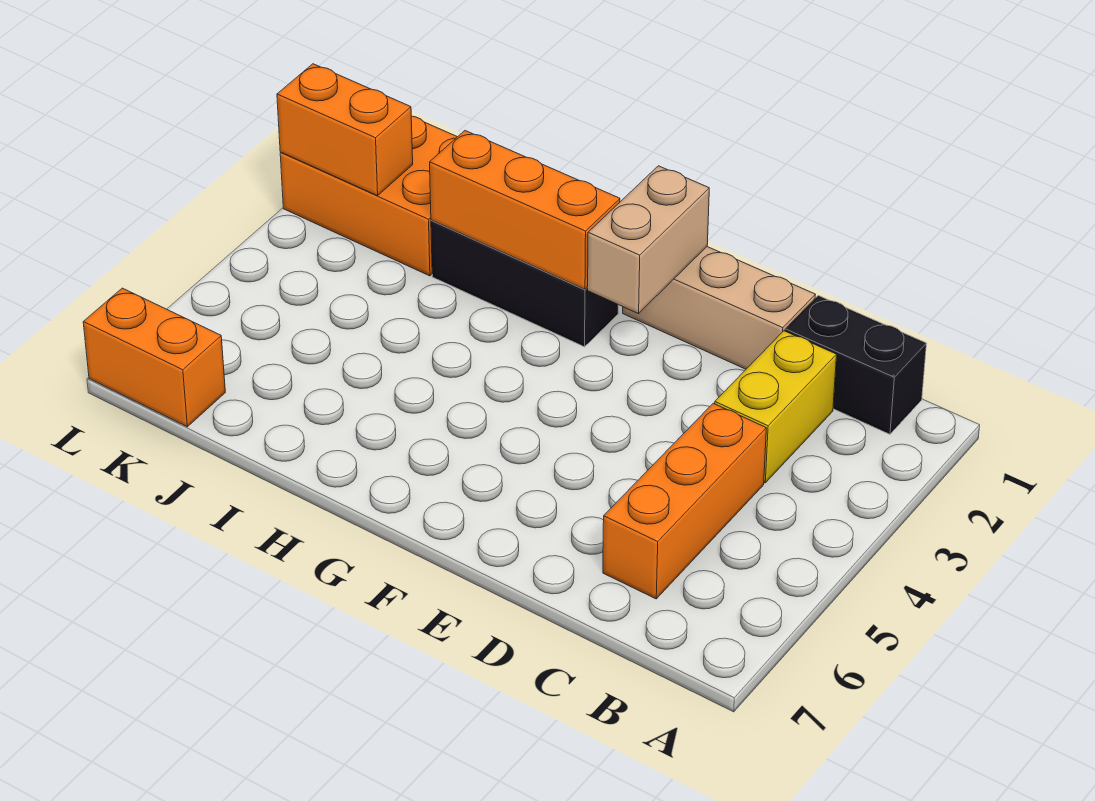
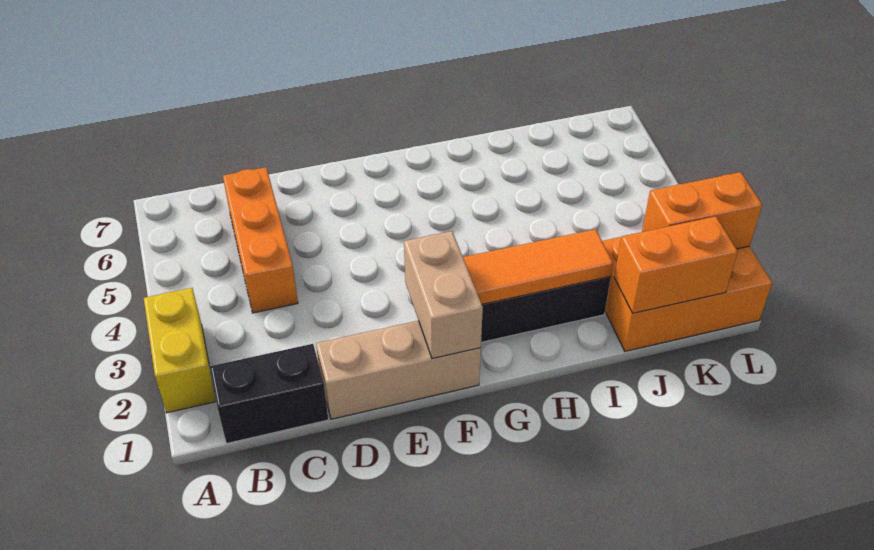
yellow brick C2:C3 level 1 -> yellow brick A2:A3 level 1
orange brick G2:I2 level 2 -> orange tile G2:I2 level 2
orange brick K7:L7 level 1 -> orange brick J1:K1 level 2

